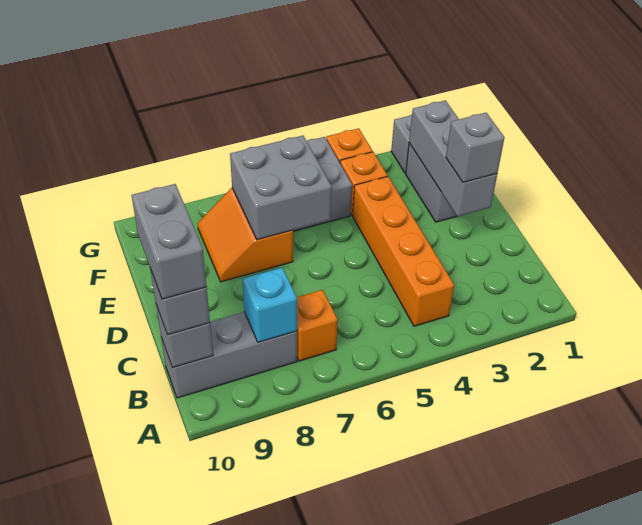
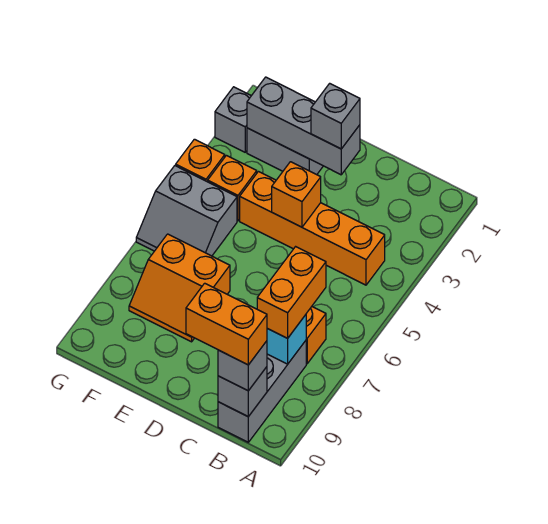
none -> orange brick B7:B8 level 3
grey brick B10:C10 level 4 -> orange brick B10:C10 level 4
none -> orange brick D4 level 2
grey brick E6:F7 level 2 -> none

